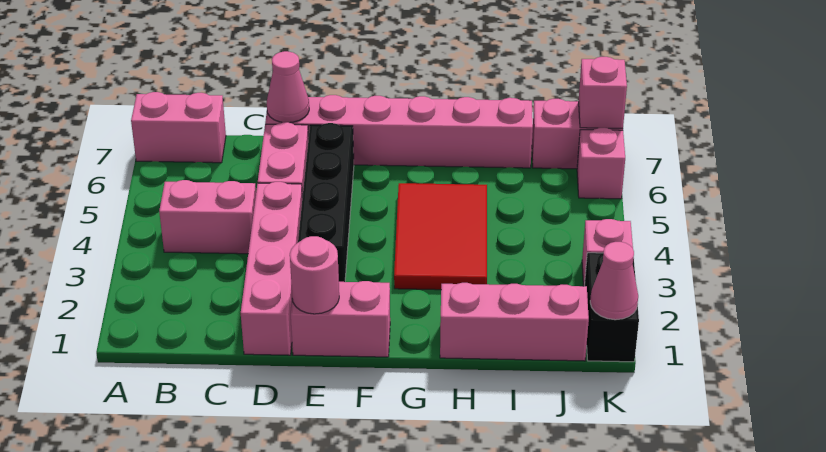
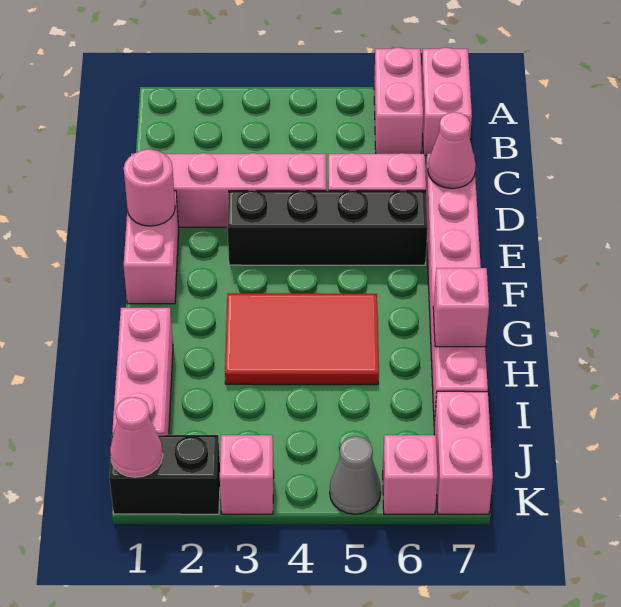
pink brick B4:C4 level 1 -> pink brick A6:B6 level 1
none -> grey cone K5 level 1
pink brick K7 level 2 -> pink brick H7 level 2

